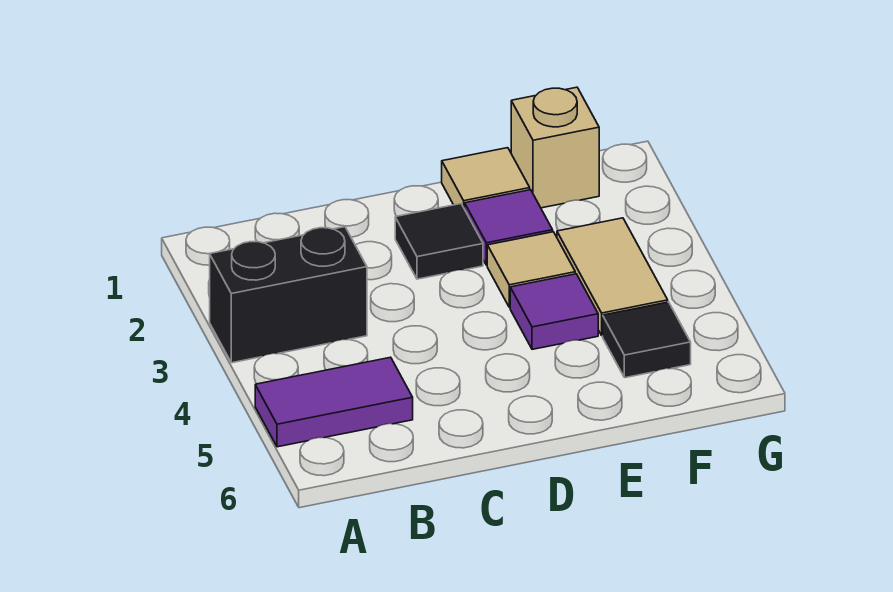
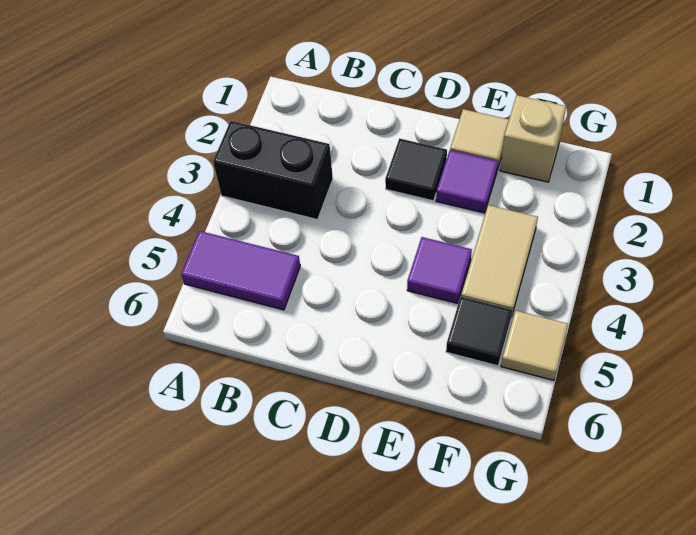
tan tile E3 level 1 -> tan tile G5 level 1

